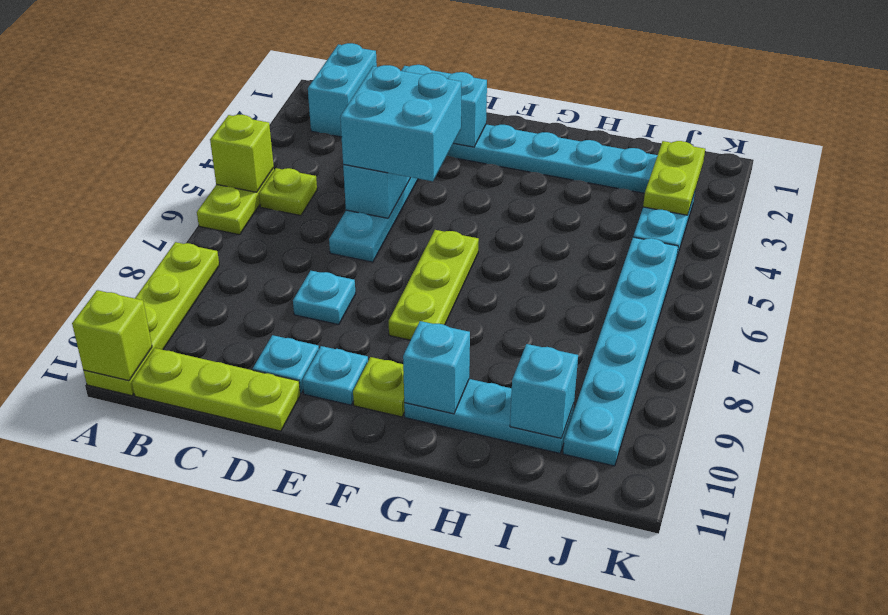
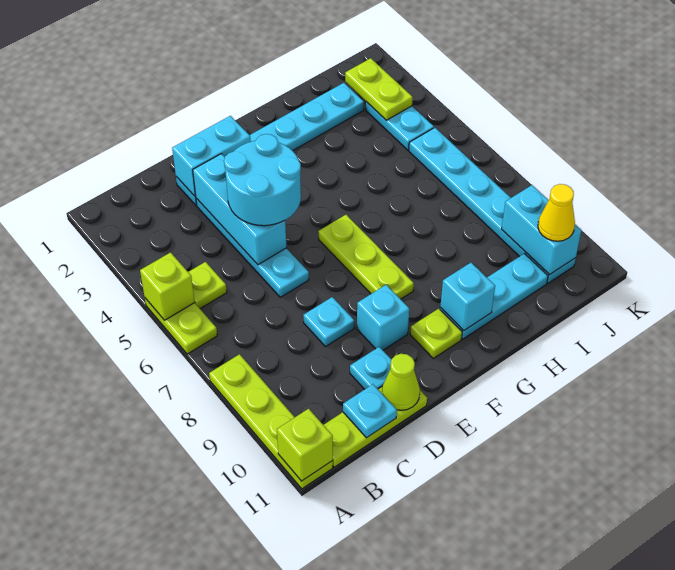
cyan brick B1:B2 level 1 -> cyan brick J9:J10 level 2
cyan brick D4:E5 level 3 -> cyan round brick D4:E5 level 3
none -> lime cone D11 level 2
cyan plate E10 level 1 -> cyan plate C11 level 2
cyan brick I10 level 2 -> cyan brick E9 level 1
none -> yellow cone J10 level 3

